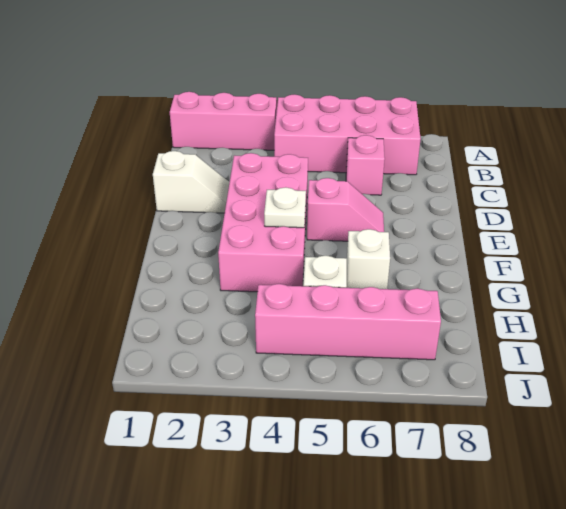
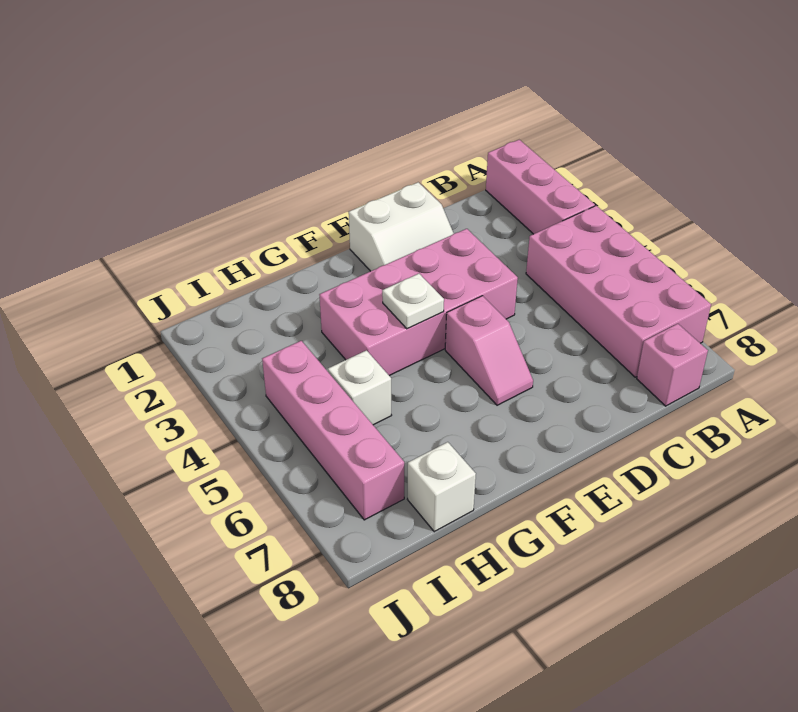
pink brick C6 level 1 -> pink brick B8 level 1
white slope D1:D2 level 1 top 1 -> white slope D1:E2 level 1 top 1
white brick G6 level 1 -> white brick H8 level 1

